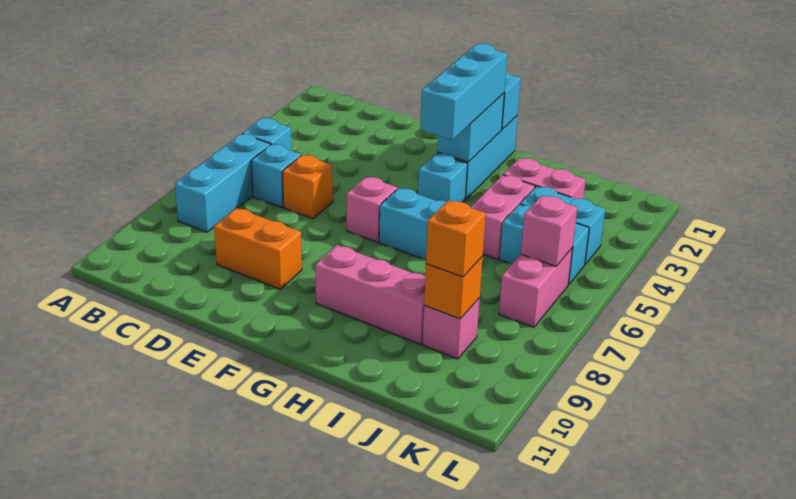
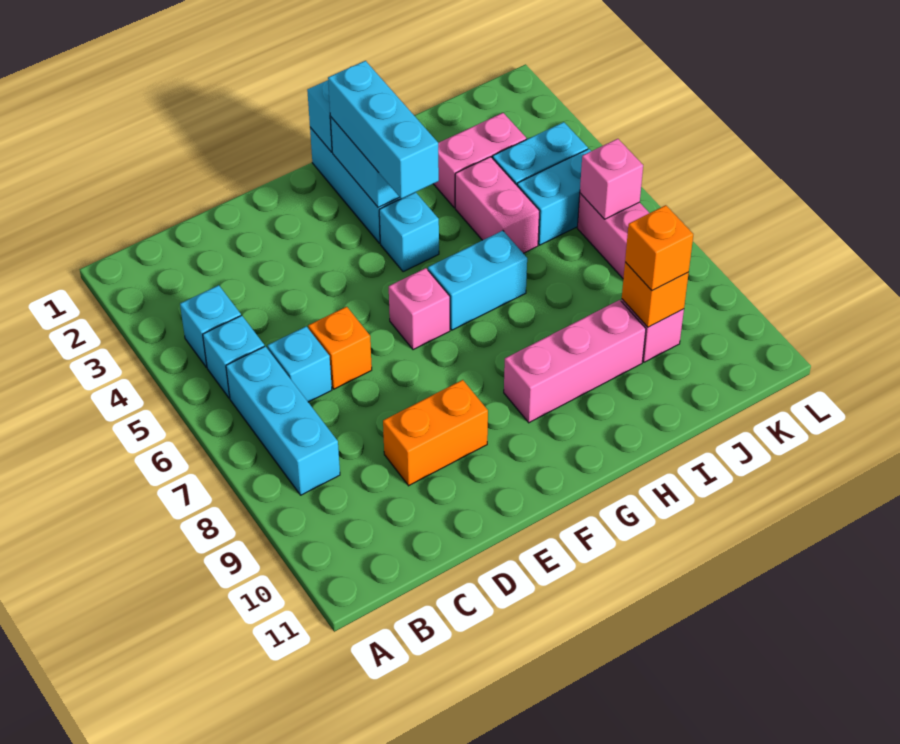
none -> cyan brick B4 level 1

